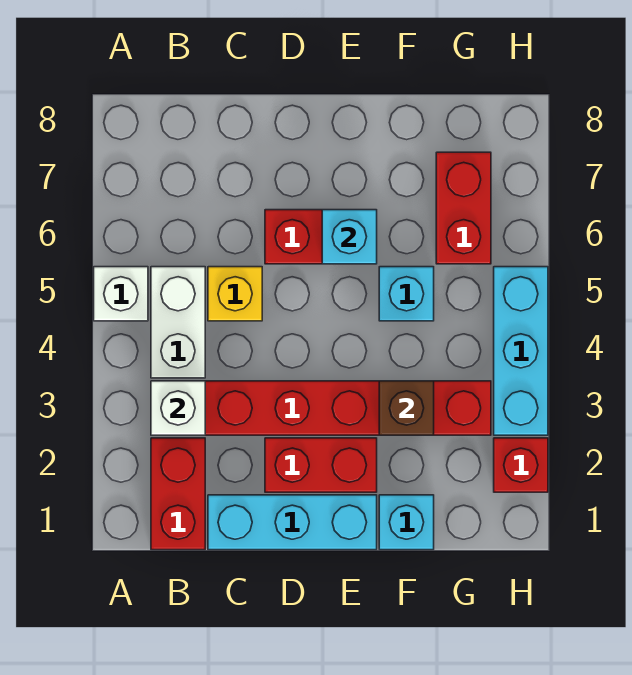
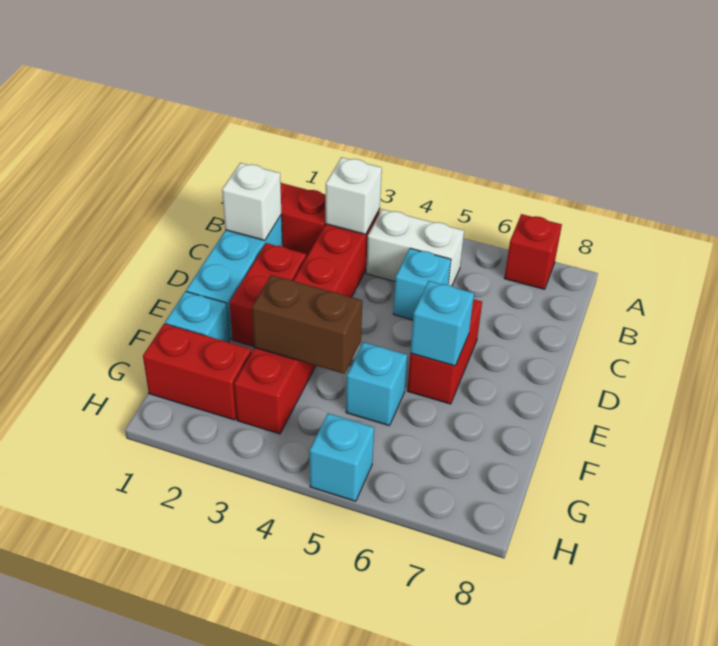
white brick A5 level 1 -> white brick C1 level 2
yellow brick C5 level 1 -> cyan brick C5 level 1
brown brick F3 level 2 -> brown brick F3:F4 level 2
red brick G6:G7 level 1 -> red brick G1:G2 level 1
red brick H2 level 1 -> red brick A7 level 1
cyan brick H3:H5 level 1 -> cyan brick H5 level 1

